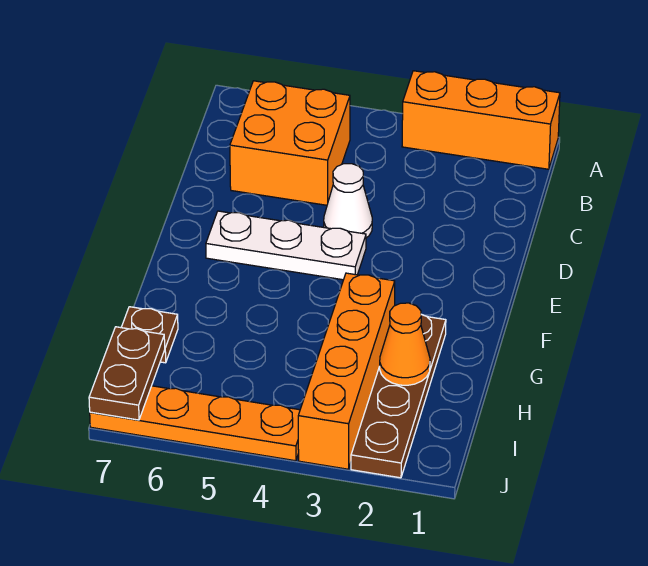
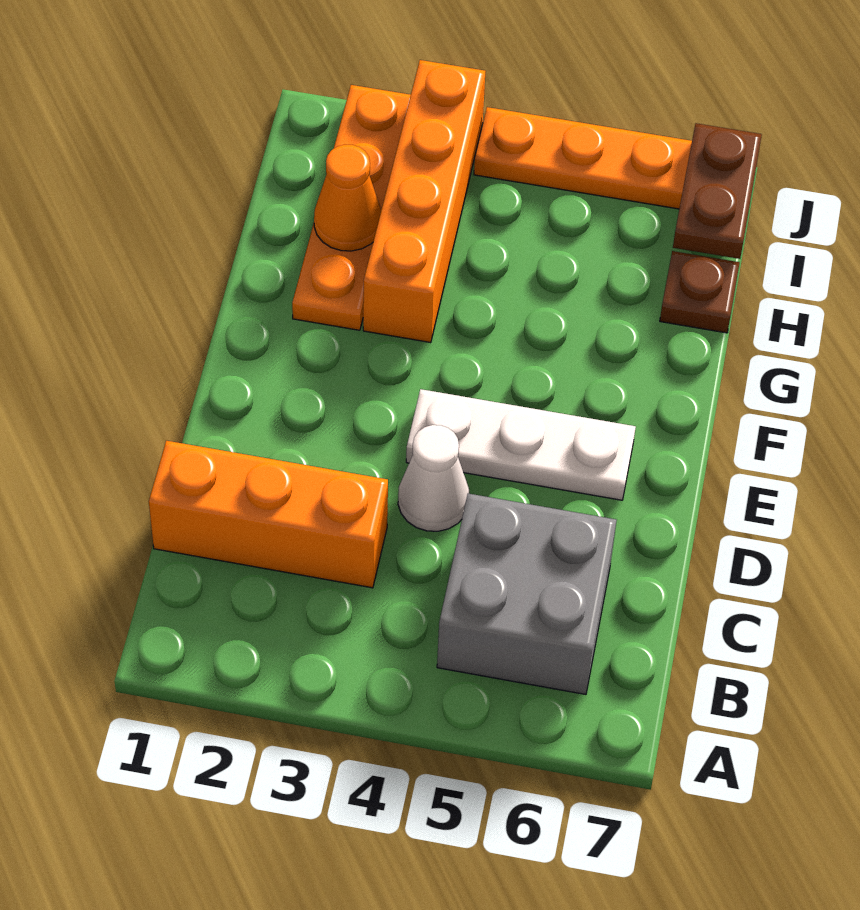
orange brick A1:A3 level 1 -> orange brick C1:C3 level 1
orange brick B5:C6 level 1 -> grey brick B5:C6 level 1
brown plate G2:J2 level 1 -> orange plate G2:J2 level 1

